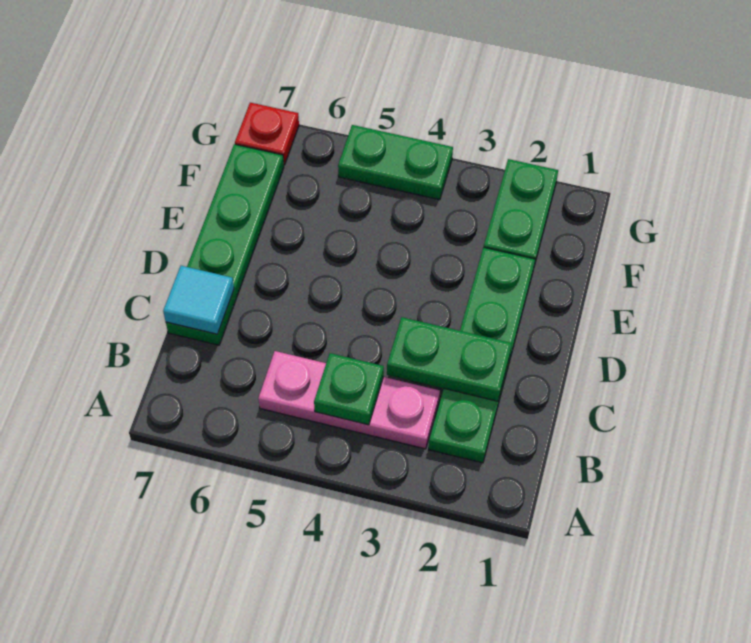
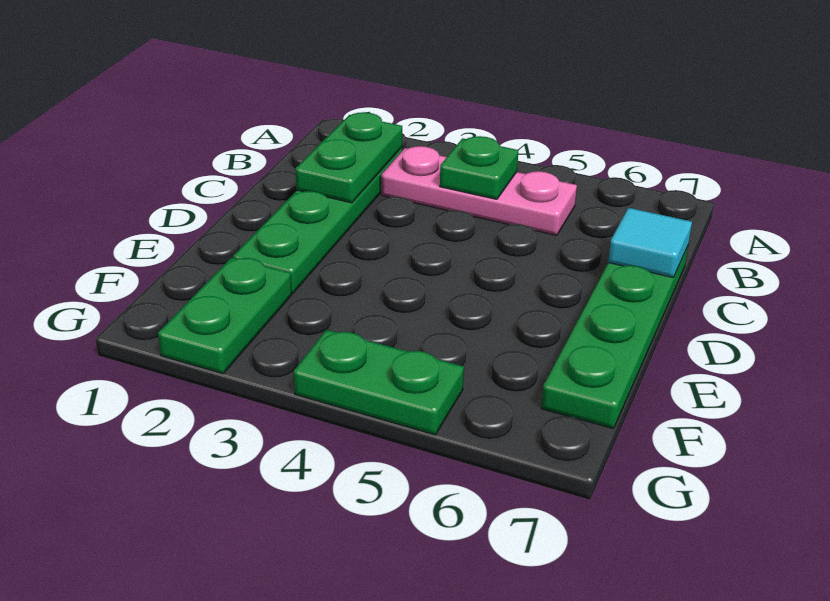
green plate C2:C3 level 2 -> green plate B2:C2 level 2
red plate G7 level 1 -> none

